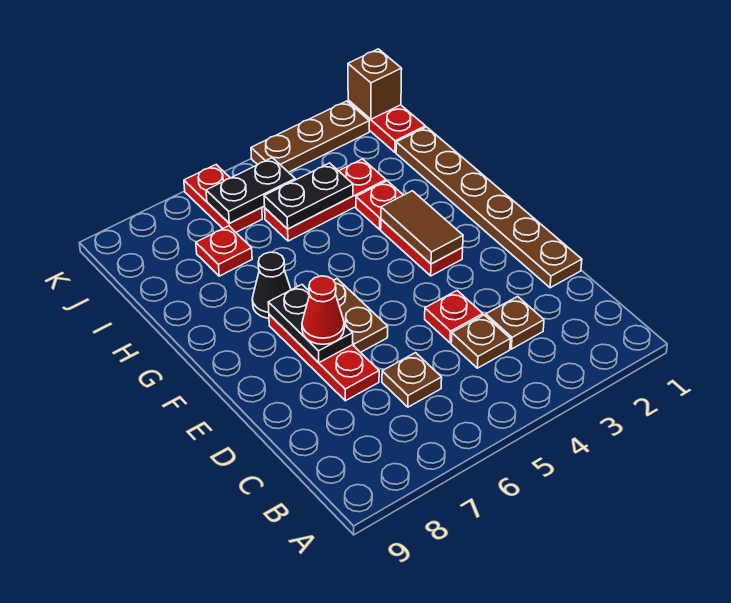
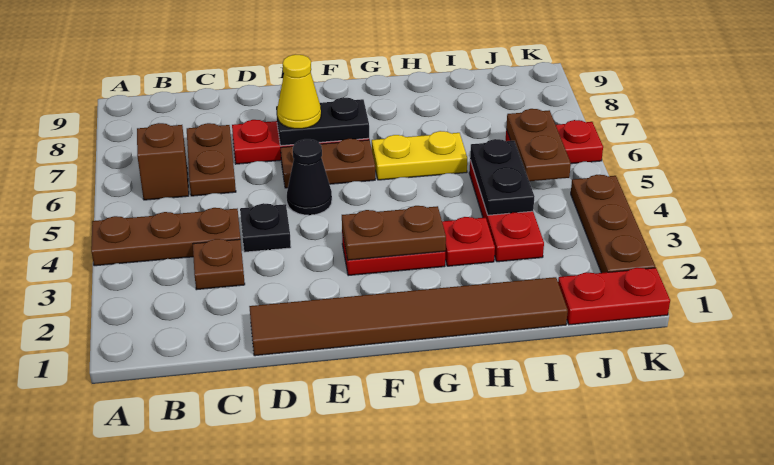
brown plate C4 level 1 -> brown plate A4:C4 level 1
brown plate C6 level 1 -> brown plate C6:C7 level 1
brown plate D1:I1 level 1 -> brown tile D1:I1 level 1
red plate D4 level 1 -> black plate D4 level 1
red cone E7 level 3 -> yellow cone E7 level 3
brown tile F3:G3 level 2 -> brown plate F3:G3 level 2
none -> yellow plate G6:H6 level 1
black cone G7 level 1 -> black cone E5 level 1
red plate I7 level 1 -> none
black plate J5:J6 level 2 -> brown plate J5:J6 level 2
brown brick K1 level 2 -> brown brick B6 level 1

